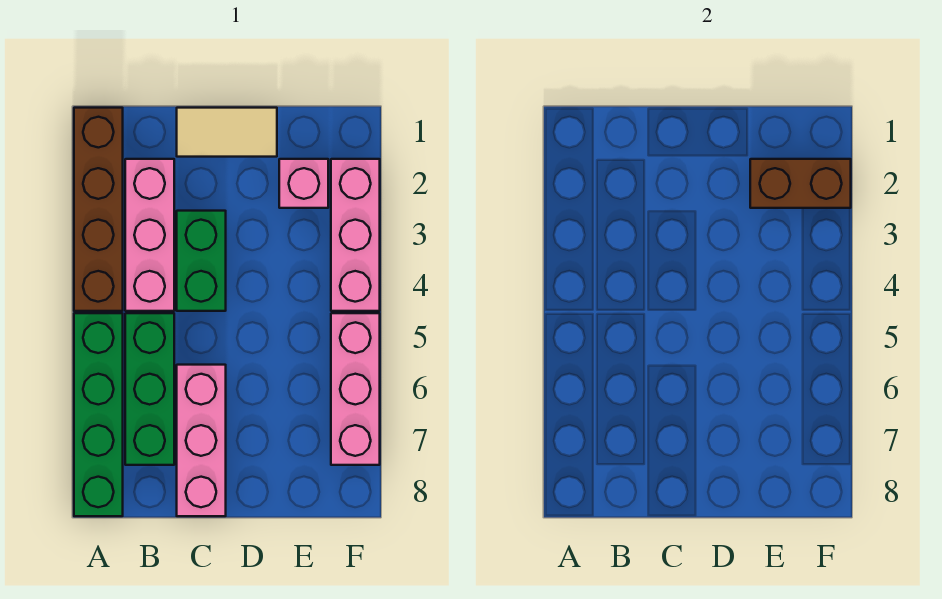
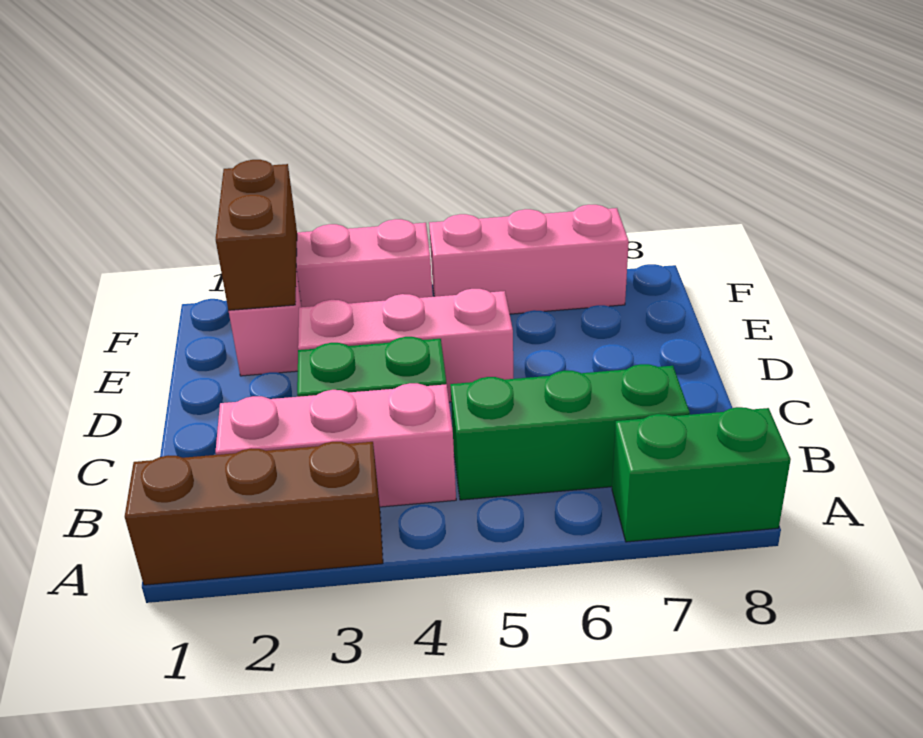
brown brick A1:A4 level 1 -> brown brick A1:A3 level 1
green brick A5:A8 level 1 -> green brick A7:A8 level 1
tan tile C1:D1 level 1 -> none
pink brick C6:C8 level 1 -> pink brick D3:D5 level 1

